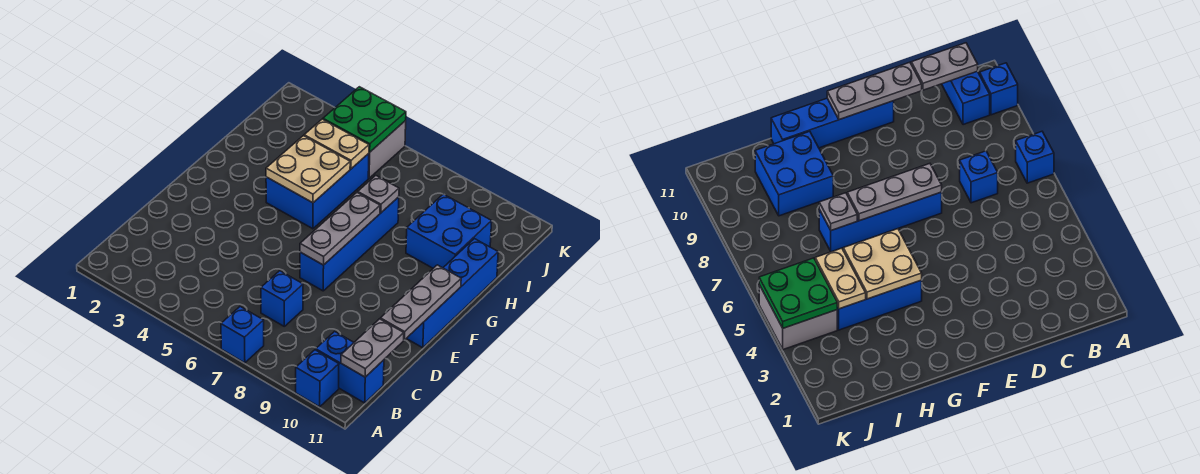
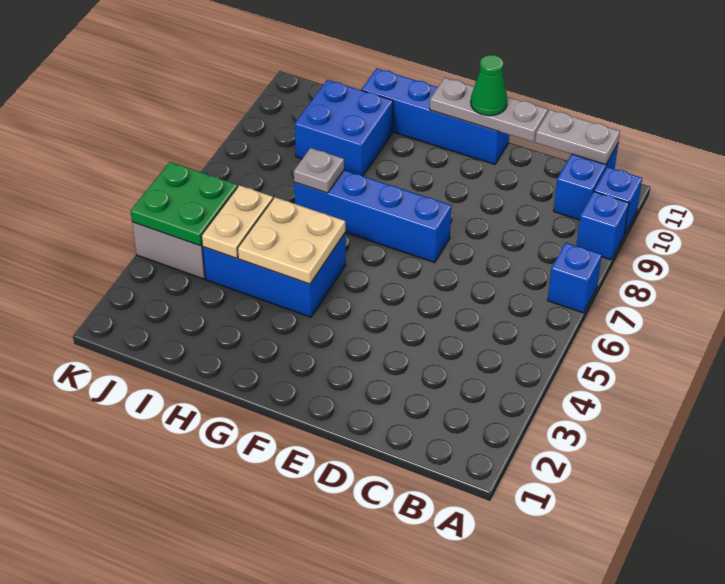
blue brick C7 level 1 -> blue brick A9 level 1
grey plate E7:G7 level 2 -> none
none -> green cone E11 level 3

